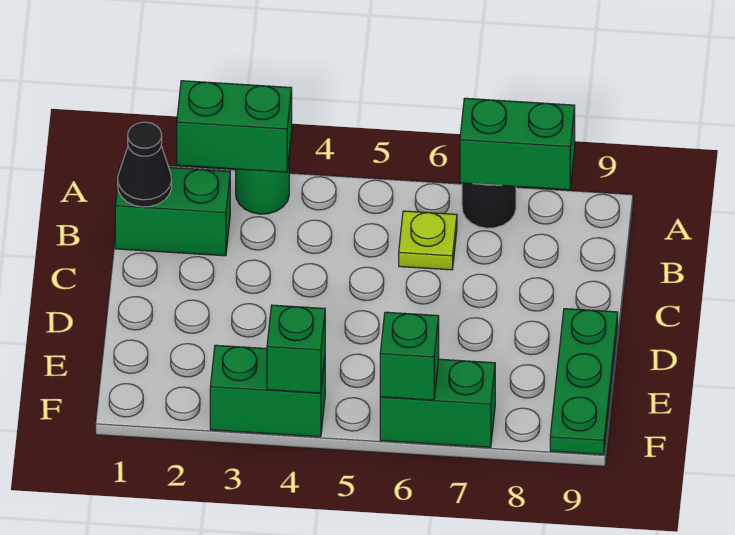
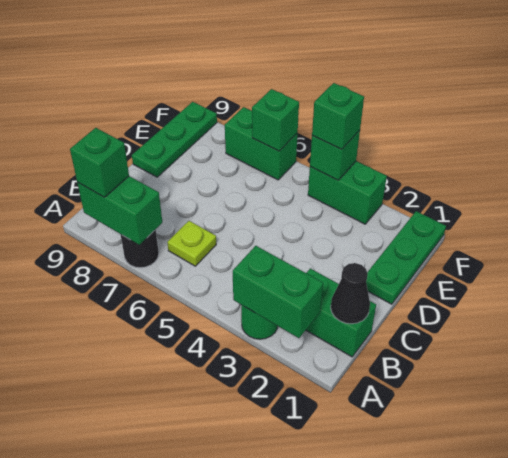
none -> green brick A8 level 3
none -> green plate D1:F1 level 1
none -> green brick F4 level 3

